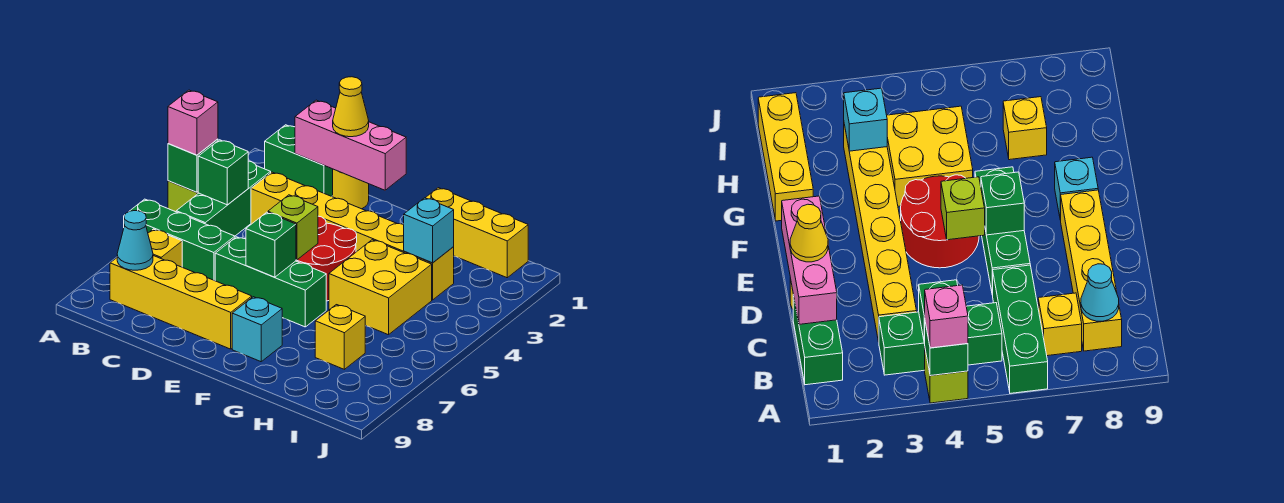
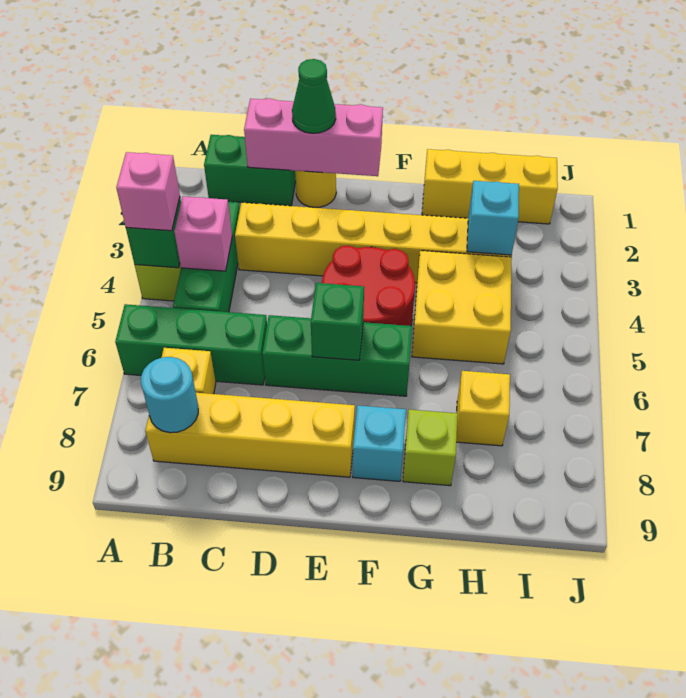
green brick B4 level 2 -> pink brick B4 level 2
cyan cone B8 level 2 -> cyan round brick B8 level 2
yellow cone D1 level 3 -> green cone D1 level 3
lime brick E5 level 2 -> lime brick G8 level 1

